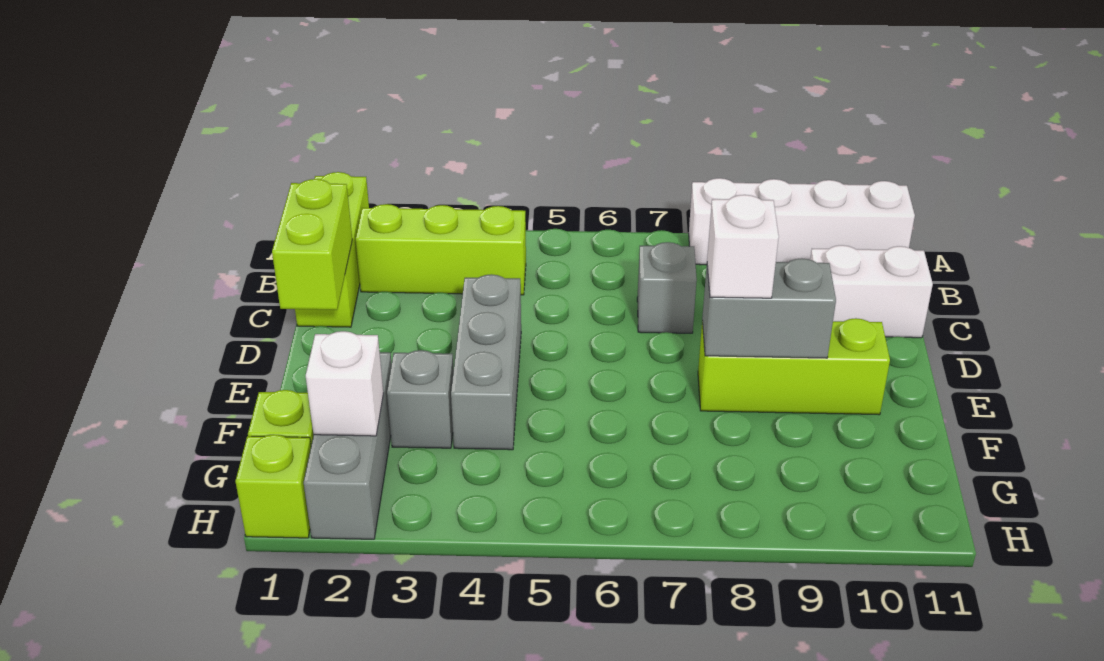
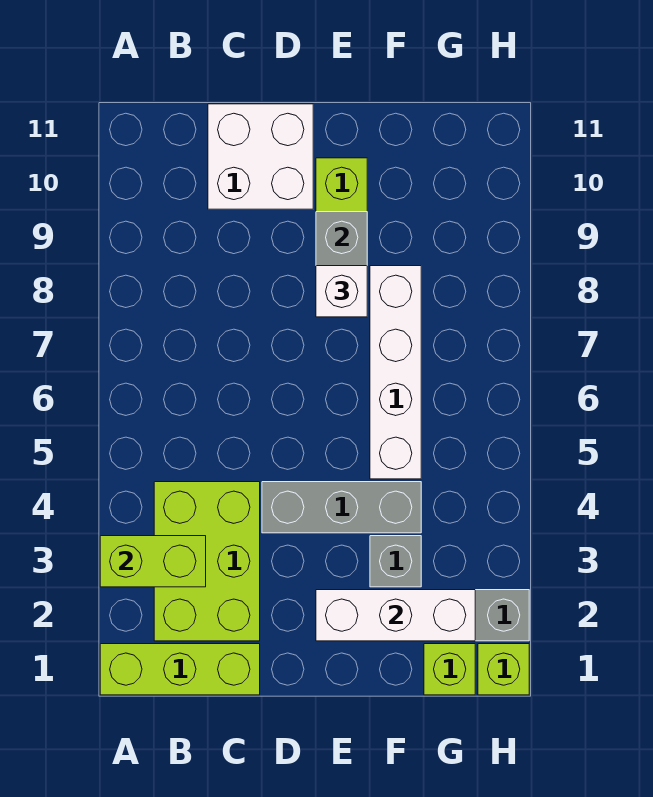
white brick A8:A11 level 1 -> white brick F5:F8 level 1
lime brick B2:B4 level 1 -> lime brick B2:C4 level 1
lime brick C1:D1 level 2 -> lime brick A3:B3 level 2
grey brick C7 level 1 -> none
white brick C10:C11 level 1 -> white brick C10:D11 level 1
white brick G2 level 2 -> white brick E2:G2 level 2

